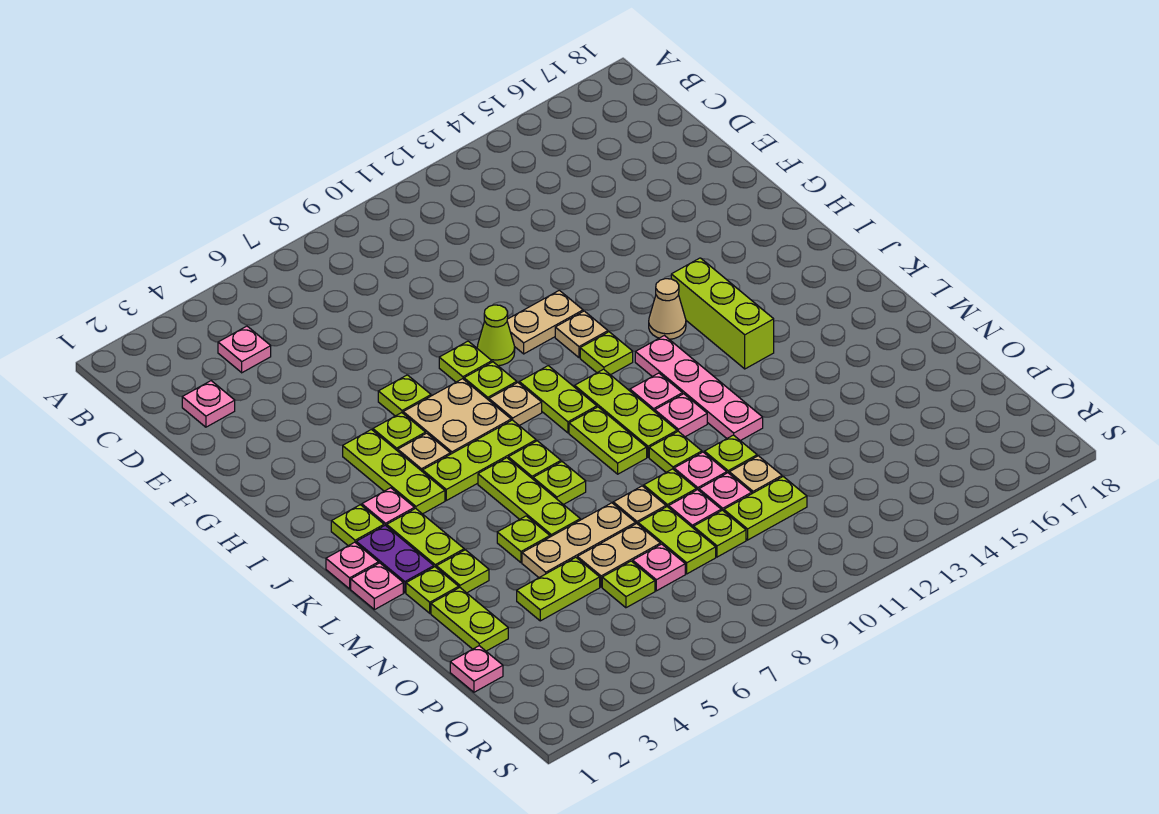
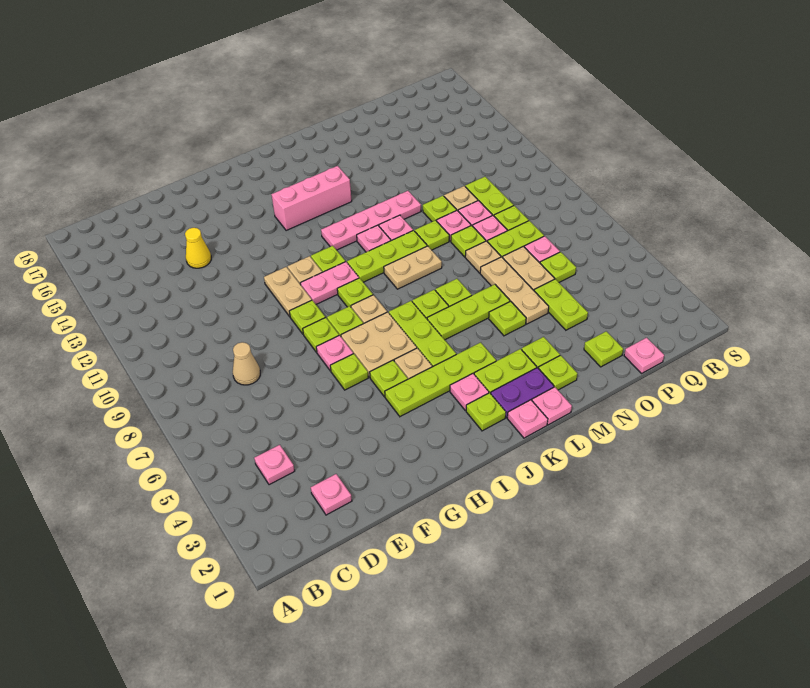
none -> yellow cone E14 level 1
none -> pink plate G7 level 1
lime cone G9 level 1 -> lime plate G9 level 1
lime plate H4:J4 level 1 -> lime plate H4:K4 level 1
none -> pink plate H10:I10 level 1
lime plate I9:J9 level 1 -> lime plate I9 level 1
tan cone I13 level 1 -> tan cone D8 level 1
lime brick I14:K14 level 1 -> pink brick I14:K14 level 1
lime plate K9:L9 level 1 -> tan plate K9:L9 level 1
lime plate N2:O2 level 1 -> lime plate O2 level 1

